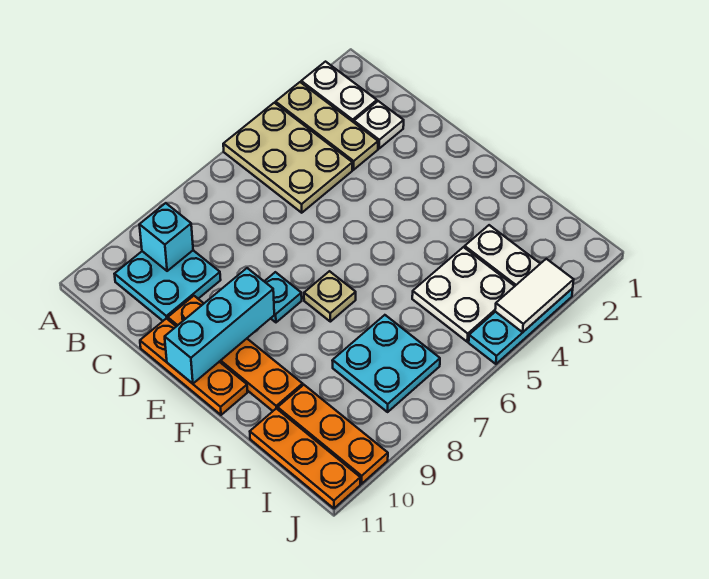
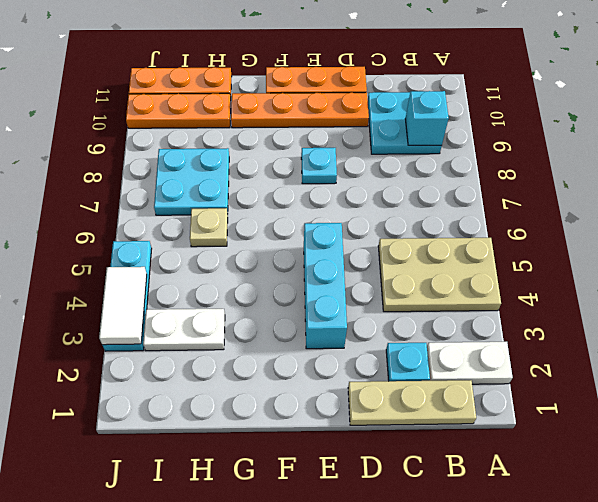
tan plate A3:C3 level 1 -> tan plate B1:D1 level 1
white plate C2 level 1 -> cyan plate C2 level 1
cyan brick E9:E11 level 2 -> cyan brick E3:E5 level 1
tan plate F7 level 1 -> tan plate H6 level 1
white plate H4:I5 level 1 -> none

